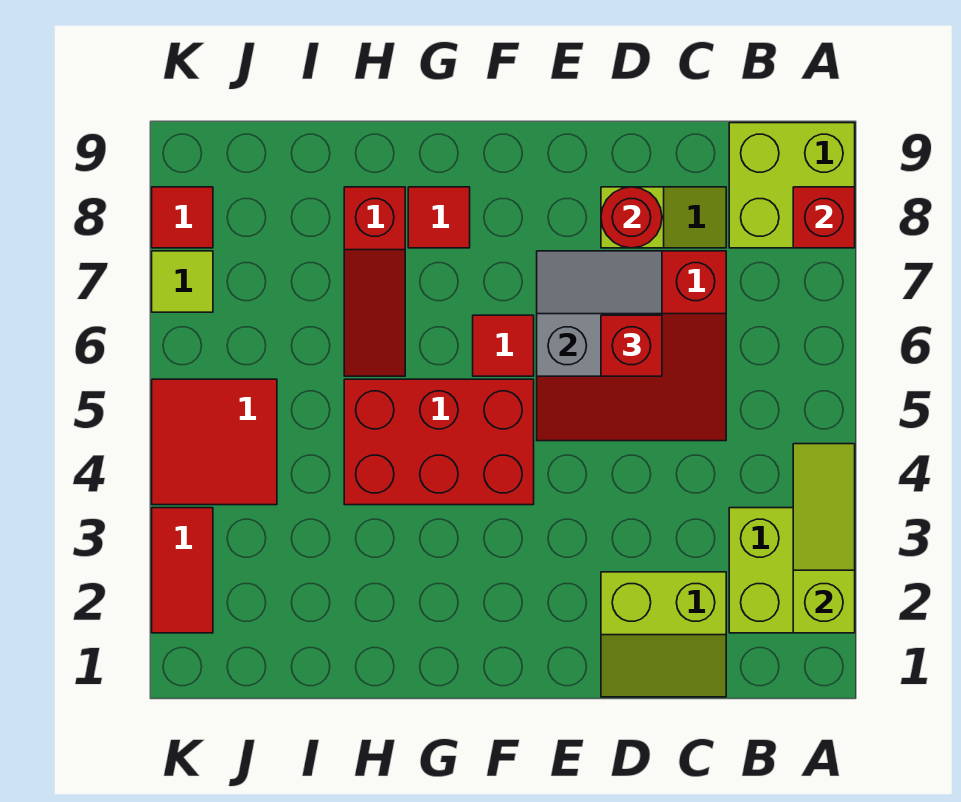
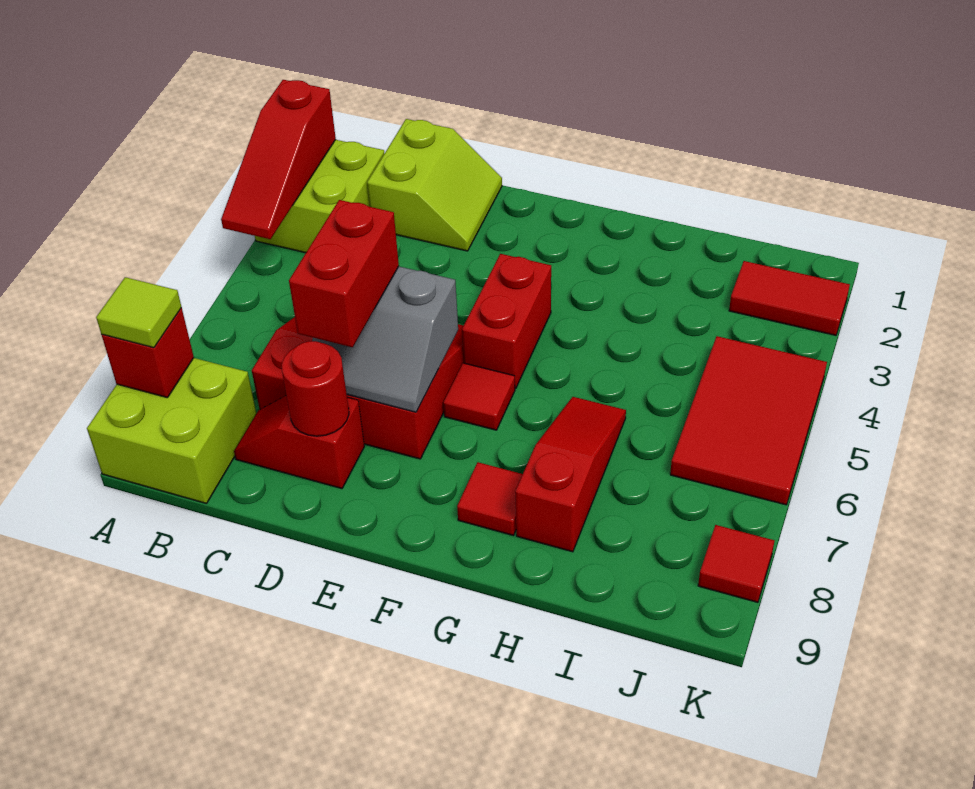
lime slope A2:A4 level 2 top 2 -> red slope A2:A4 level 2 top 2
lime slope C1:D2 level 1 top 2 -> lime slope C1:D2 level 1 top C
lime slope C8:D8 level 1 top D -> red slope C8:D8 level 1 top D
red brick D6 level 3 -> red brick D6:D7 level 3
red brick F4:H5 level 1 -> red brick F4:F5 level 1
red tile J4:K5 level 1 -> red tile J4:K6 level 1
red tile K2:K3 level 1 -> red tile J2:K2 level 1
lime tile K7 level 1 -> lime tile A8 level 3

